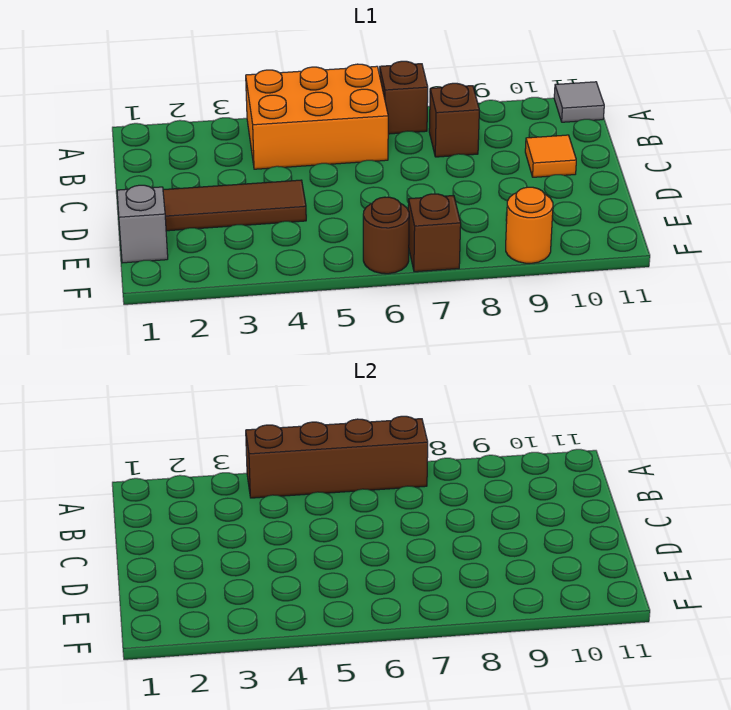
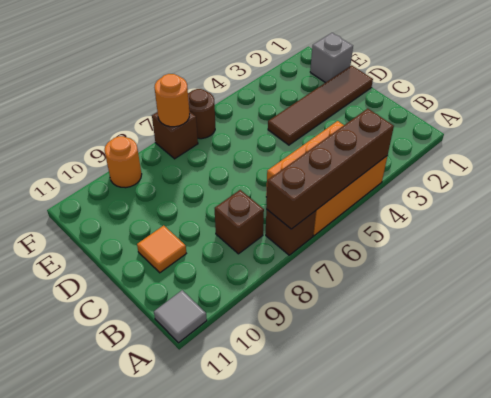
none -> orange round brick F7 level 2

